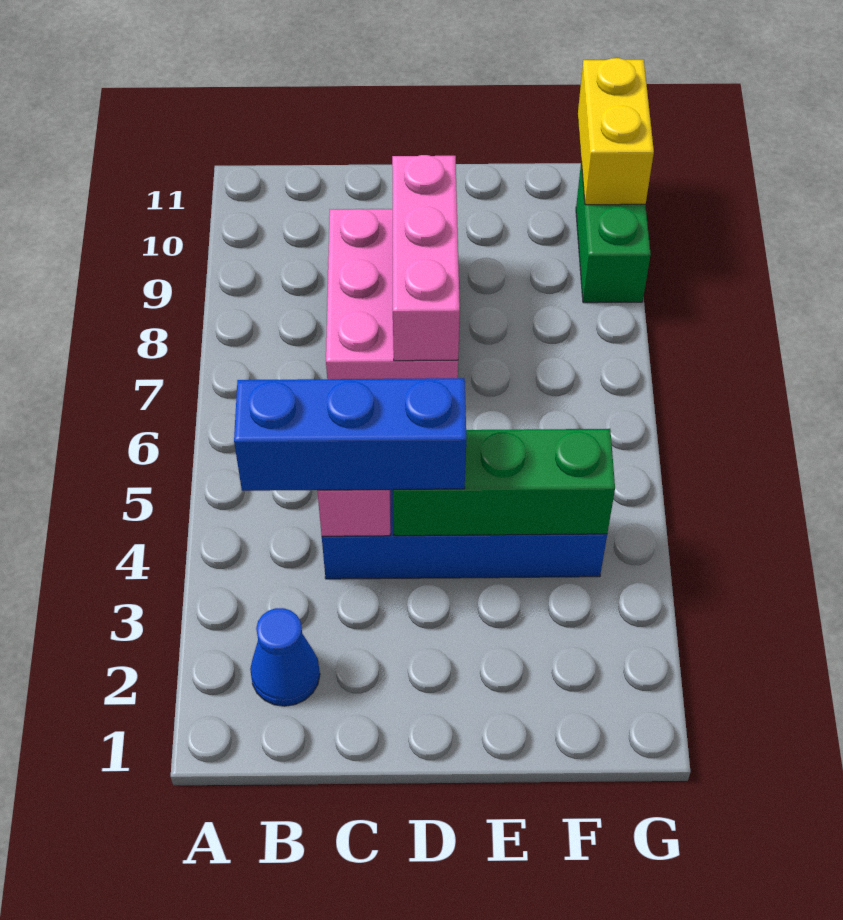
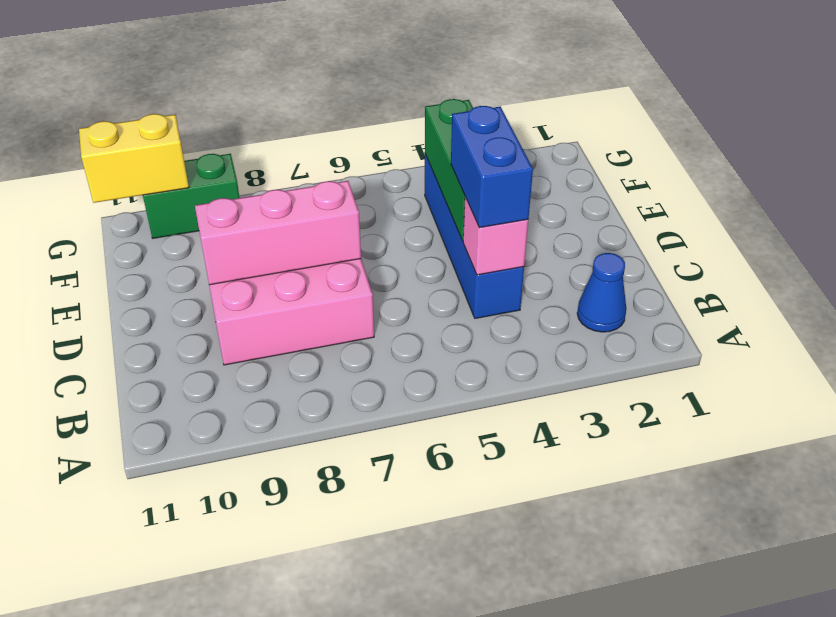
blue brick B4:D4 level 3 -> blue brick C4:D4 level 3

